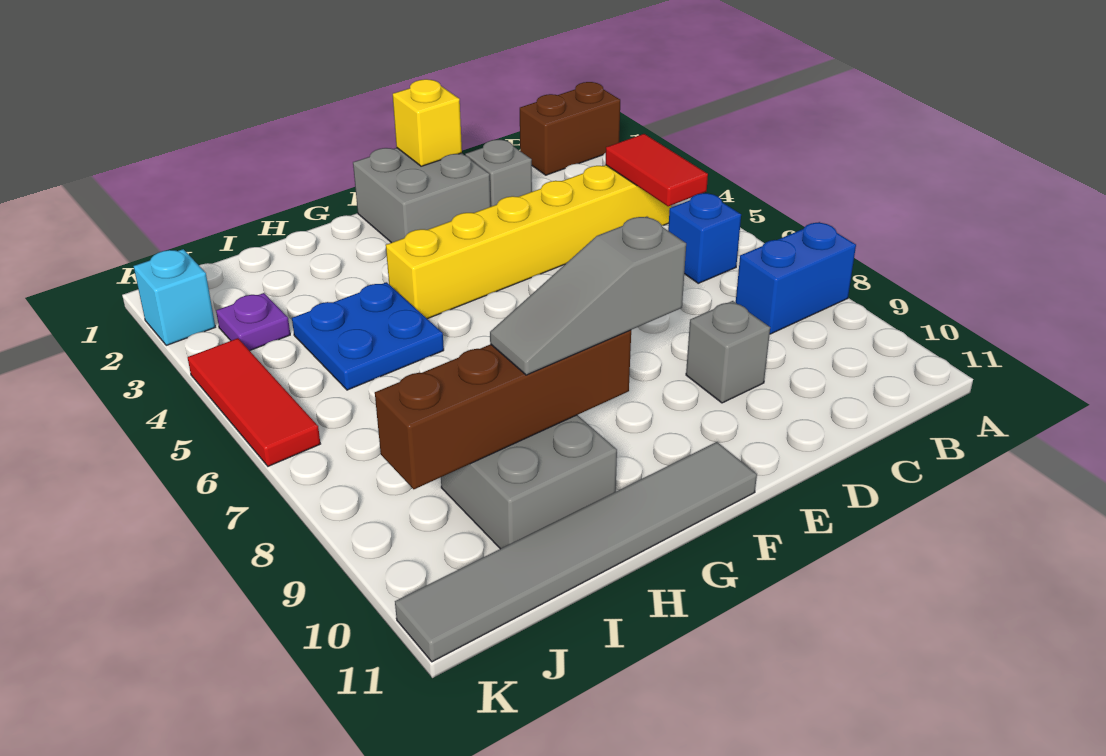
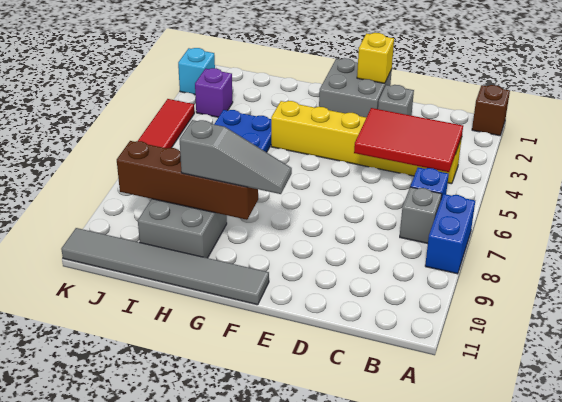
brown brick A1:B1 level 1 -> brown brick A1 level 1
blue brick A8:B8 level 1 -> blue brick A7:A8 level 1
red tile B4:B5 level 2 -> red tile B4:D5 level 2
grey brick D9 level 1 -> grey brick B7 level 1
grey slope F9:H9 level 3 top F -> grey slope F9:H9 level 3 top H
purple plate J3 level 1 -> purple brick J3 level 1

